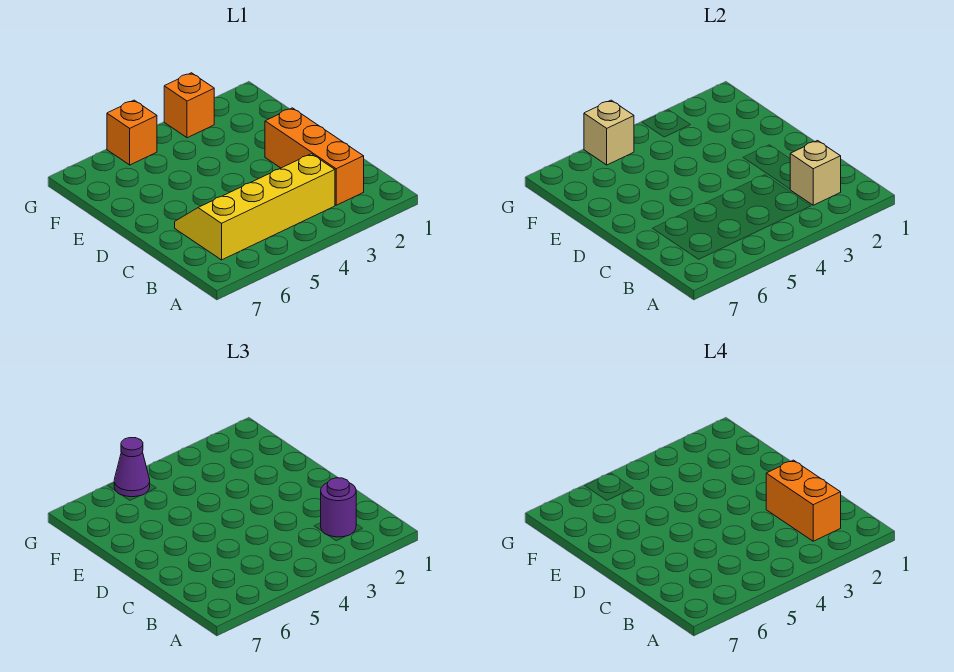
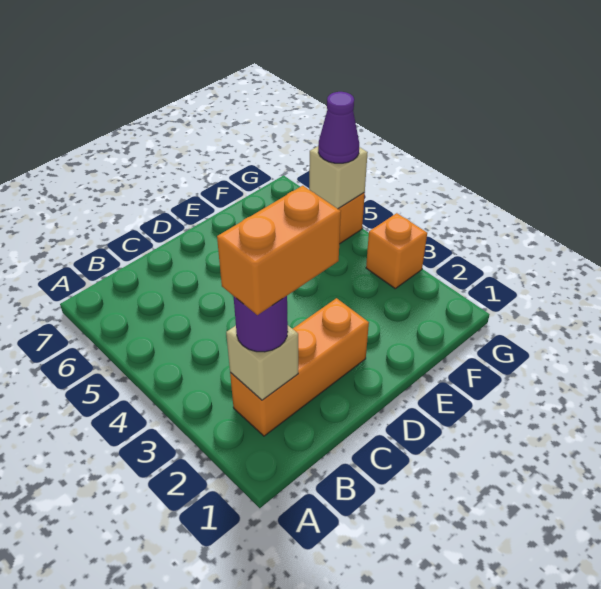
yellow slope B3:C6 level 1 top B -> none

